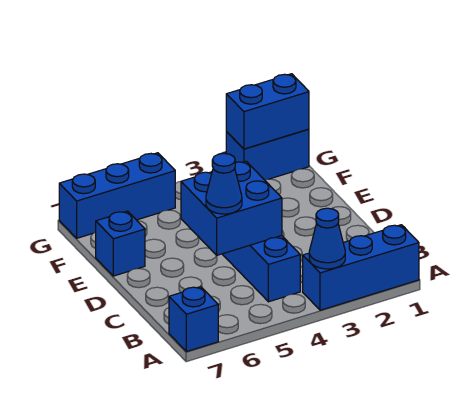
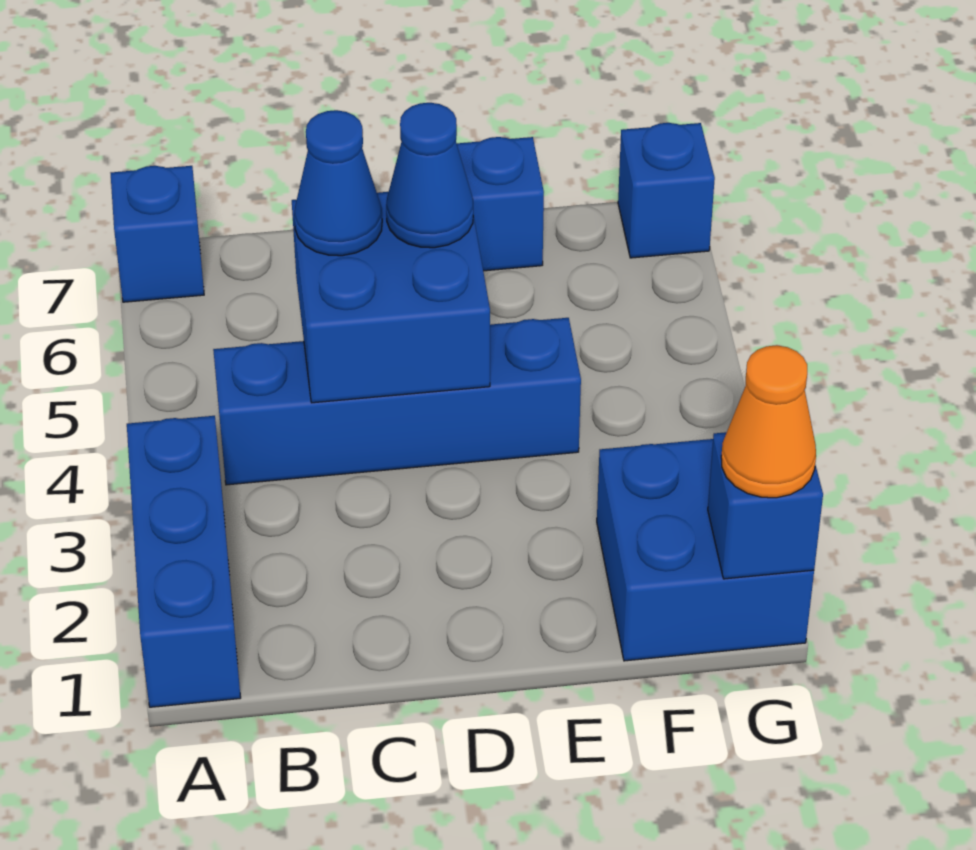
blue cone A3 level 2 -> blue cone D5 level 3
blue brick G1:G2 level 1 -> blue brick F1:G2 level 1
blue brick G1:G2 level 2 -> blue brick G1 level 2
none -> orange cone G1 level 3
blue brick G5:G7 level 1 -> blue brick G7 level 1

